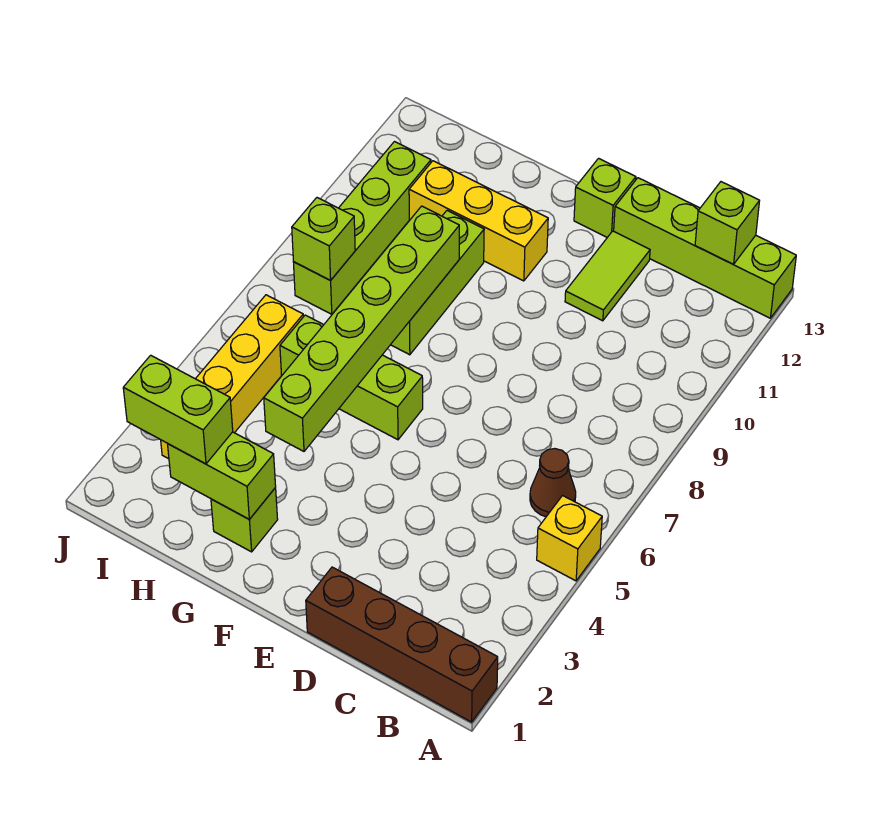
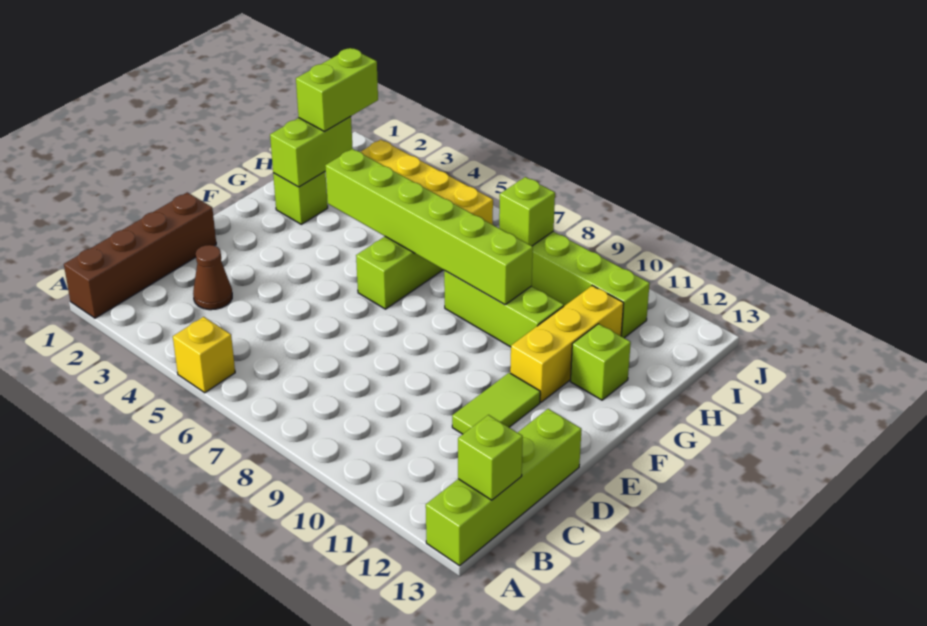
brown cone B6 level 1 -> brown cone C3 level 1
lime tile D11:D12 level 1 -> lime tile D11:E11 level 1
lime brick E13 level 1 -> lime brick G12 level 1

